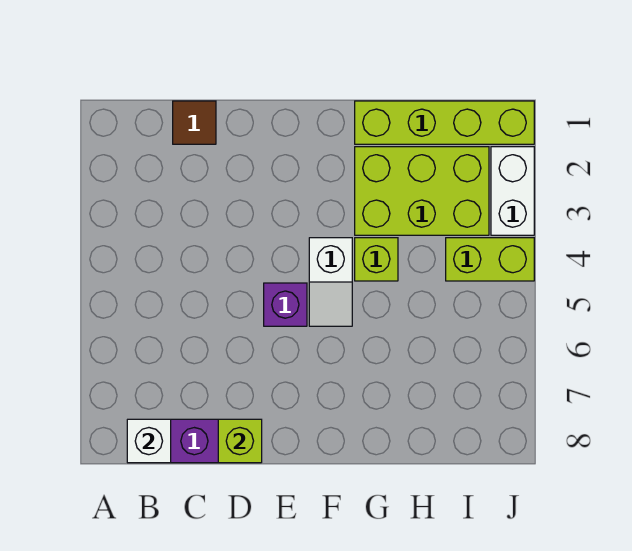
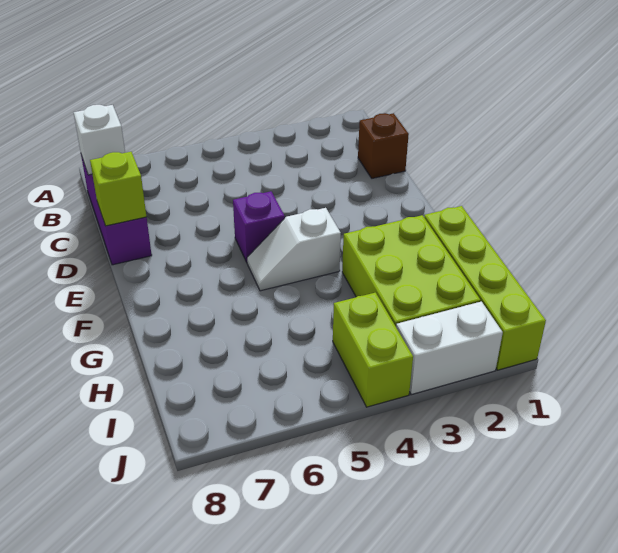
brown tile C1 level 1 -> brown brick C1 level 1
lime brick G4 level 1 -> none

